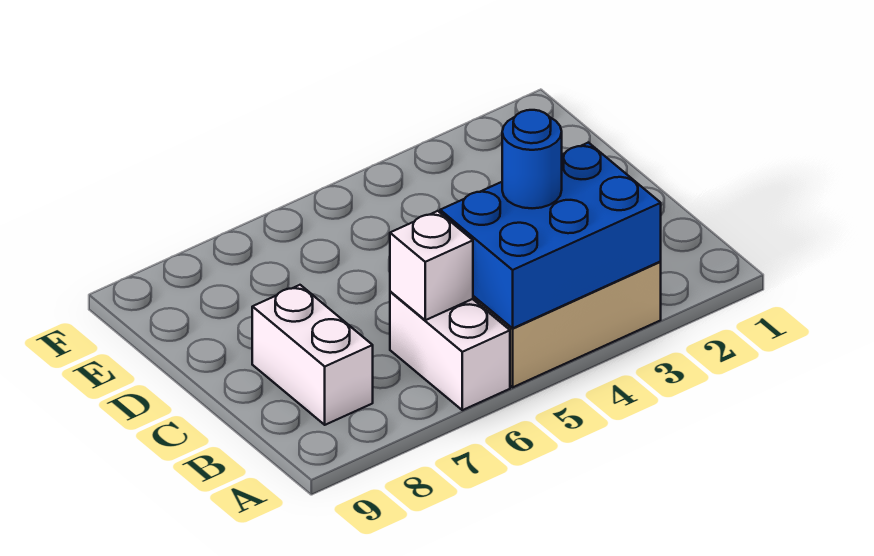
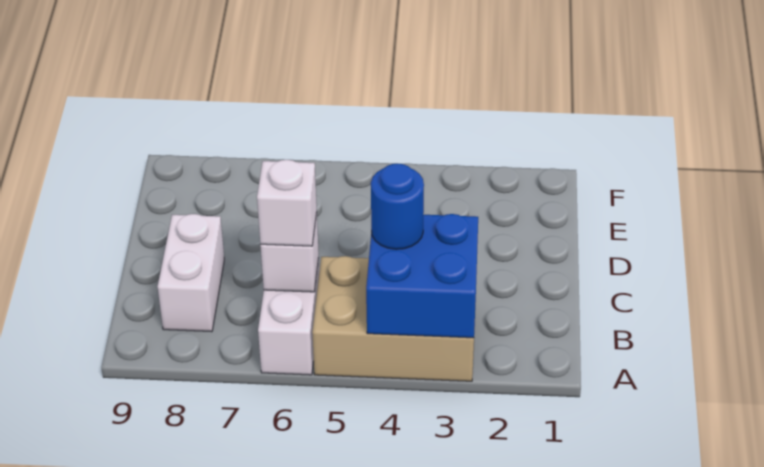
blue brick A3:B5 level 2 -> blue brick A3:B4 level 2
none -> white brick B6 level 3

